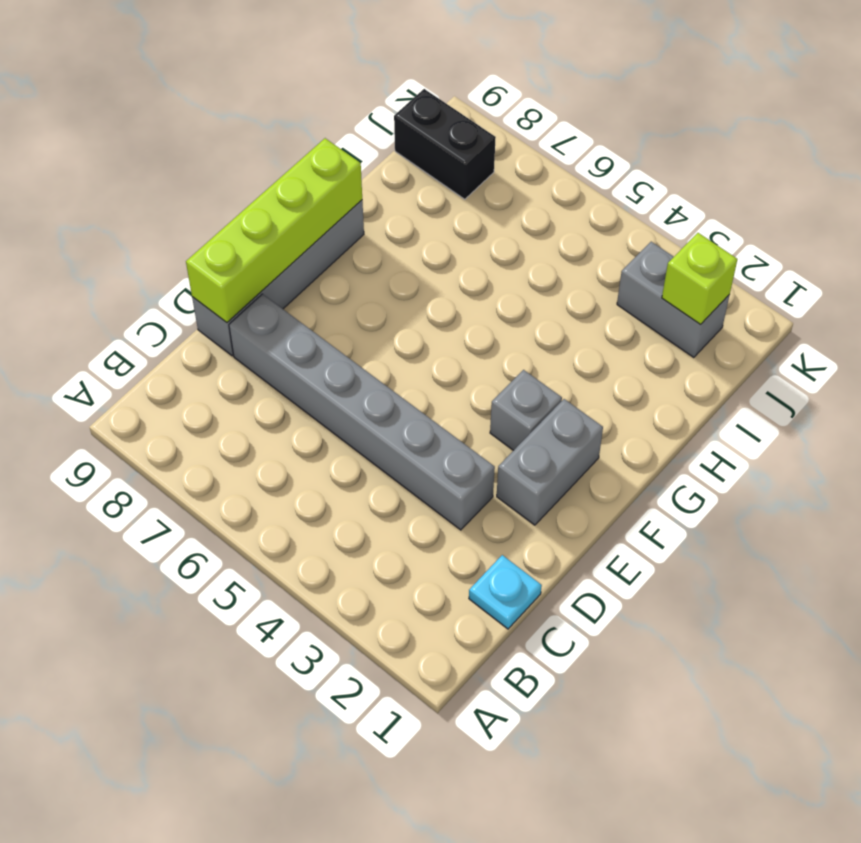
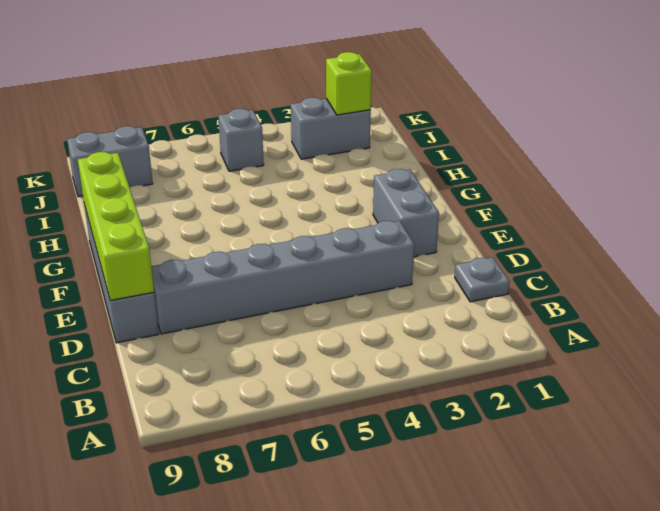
cyan plate C1 level 1 -> grey plate C1 level 1
grey brick F3 level 1 -> grey brick J5 level 1
black brick J8:J9 level 1 -> grey brick J8:J9 level 1

